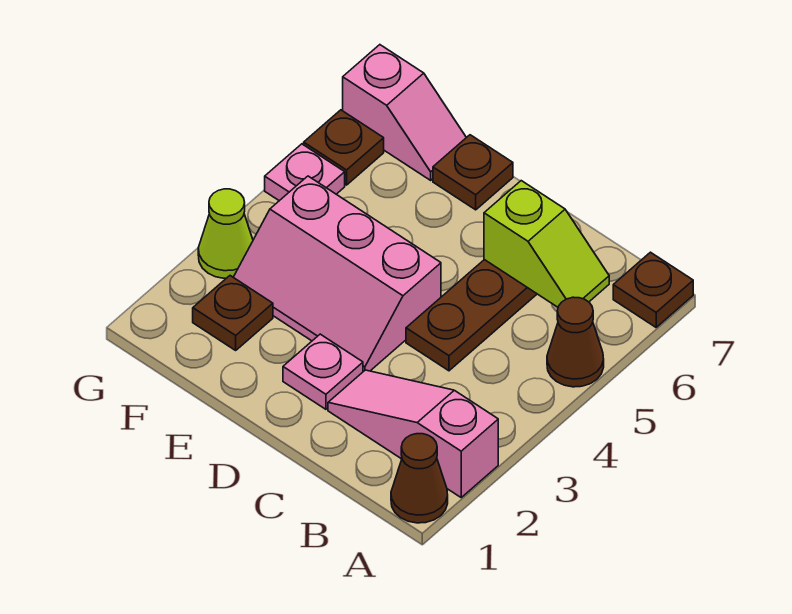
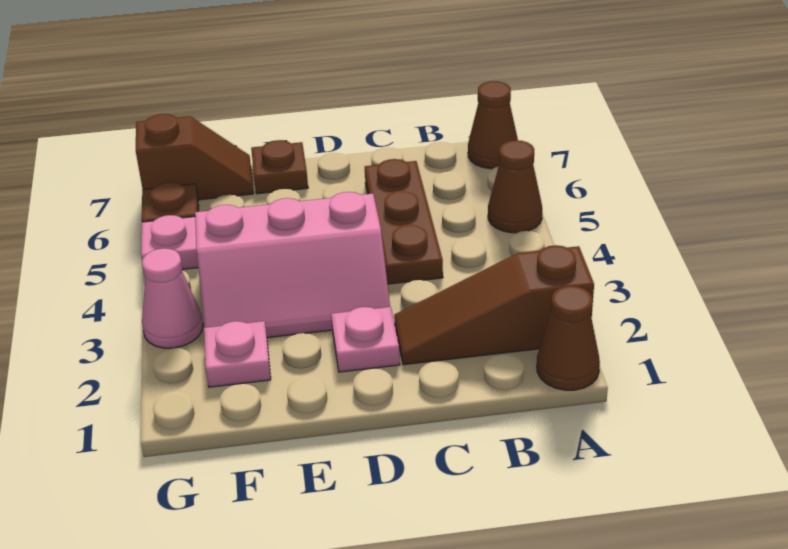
pink slope A2:C2 level 1 top A -> brown slope A2:C2 level 1 top A
brown plate A7 level 1 -> brown cone A7 level 1
lime slope B6:C6 level 2 top C -> none
brown plate F2 level 1 -> pink plate F2 level 1
pink slope F7:G7 level 1 top G -> brown slope F7:G7 level 1 top G
lime cone G3 level 1 -> pink cone G3 level 1

